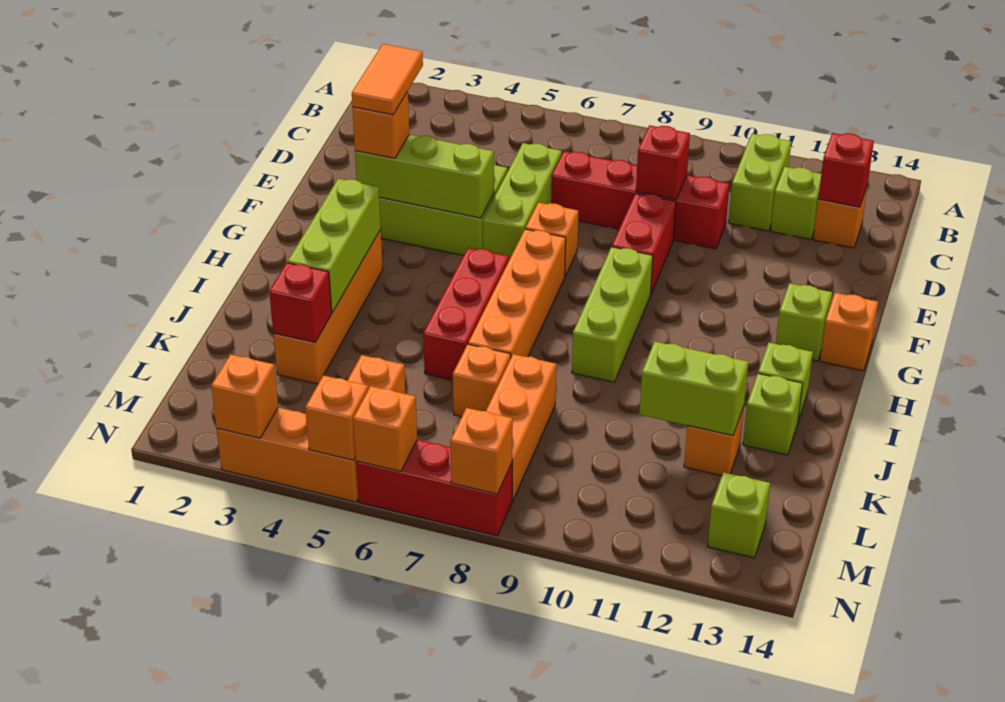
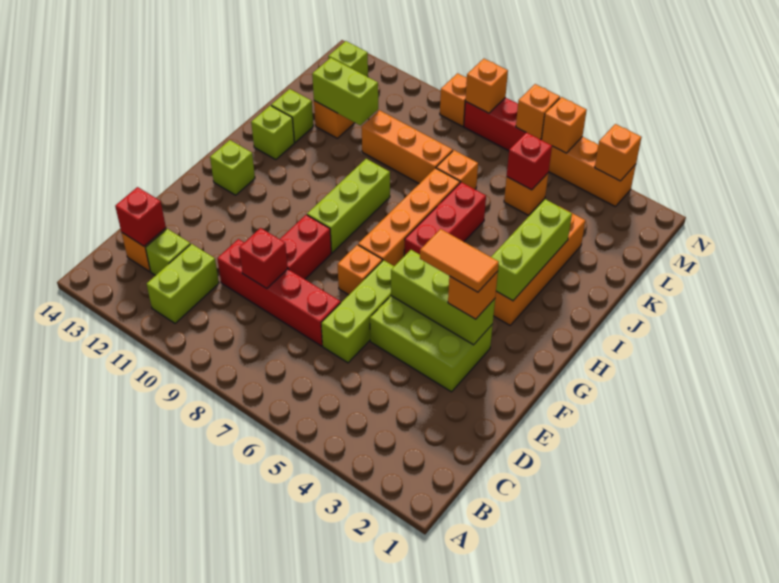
orange tile E3:F3 level 4 -> orange tile F3:F4 level 4
orange brick G14 level 1 -> orange brick N9 level 1
red brick K3 level 2 -> red brick L5 level 2
orange brick K8:M8 level 1 -> orange brick K8:K10 level 1

